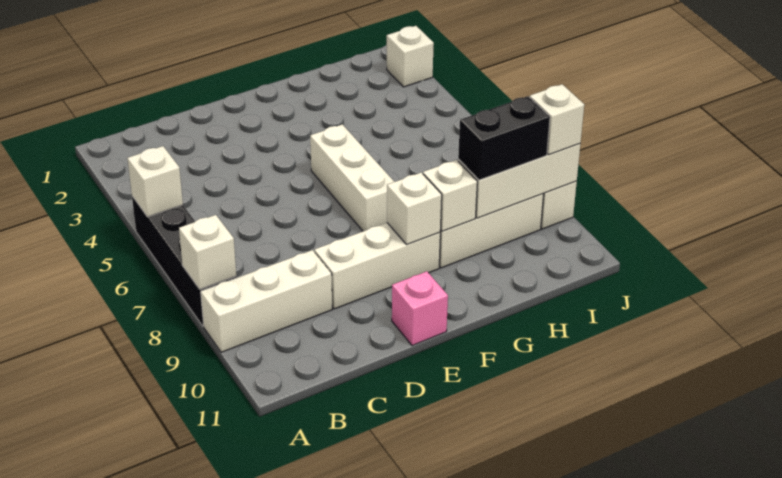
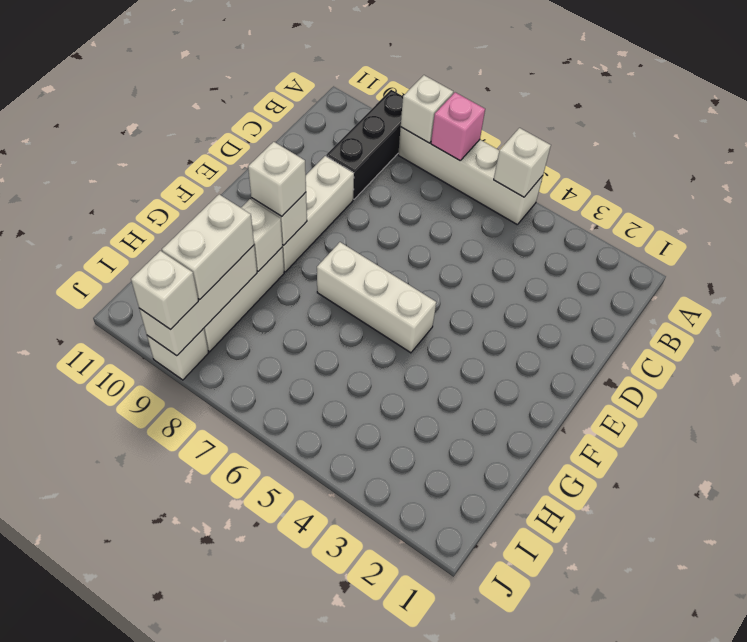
black brick A5:A8 level 1 -> white brick A5:A8 level 1
white brick A9:C9 level 1 -> black brick A9:C9 level 1
pink brick E11 level 1 -> pink brick A7 level 2
black brick H9:I9 level 3 -> white brick H9:I9 level 3
white brick J2 level 1 -> white brick F9 level 3

